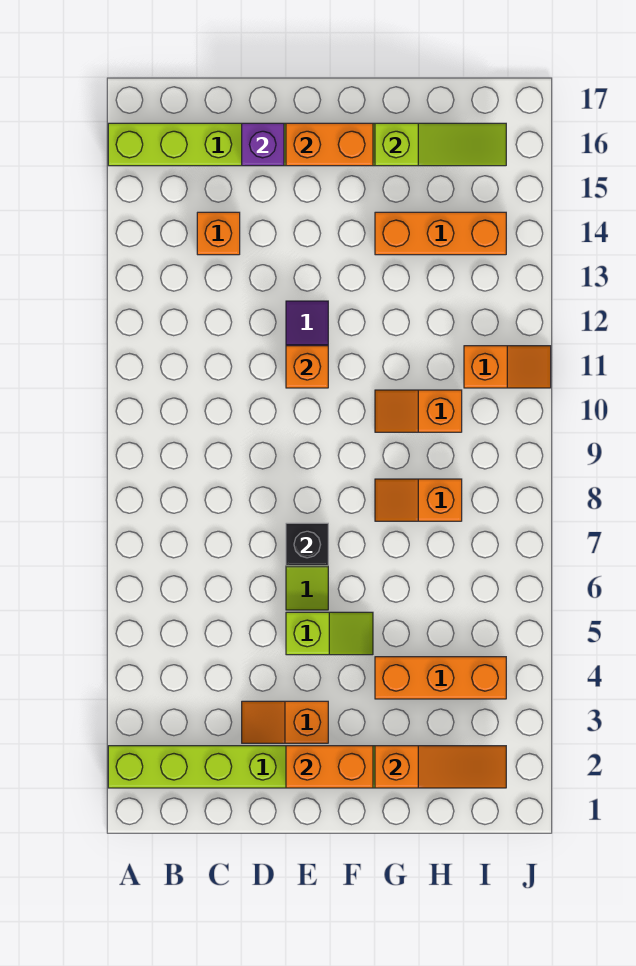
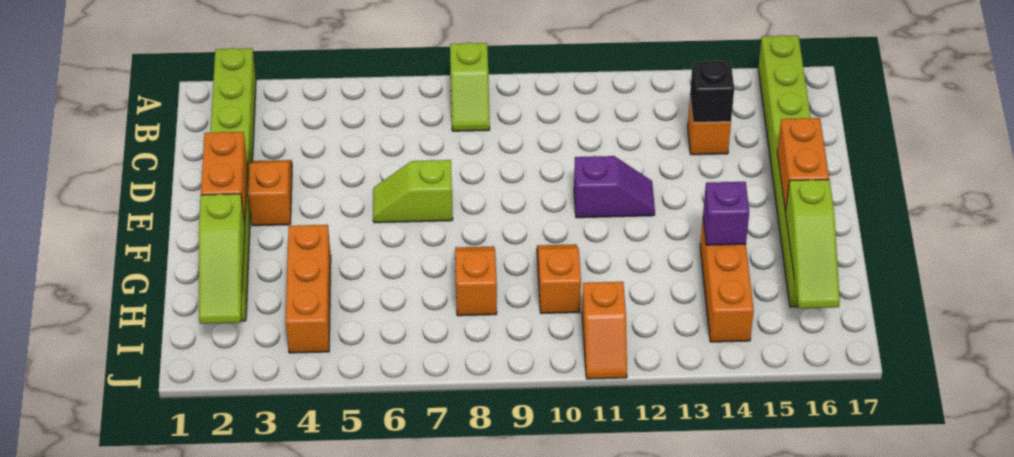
purple brick D16 level 2 -> purple brick G14 level 2
lime slope E5:F5 level 1 top E -> lime slope A8:B8 level 1 top A
black brick E7 level 2 -> black brick C14 level 2
orange brick E11 level 2 -> none
orange slope G2:I2 level 2 top G -> lime slope G2:I2 level 2 top G

